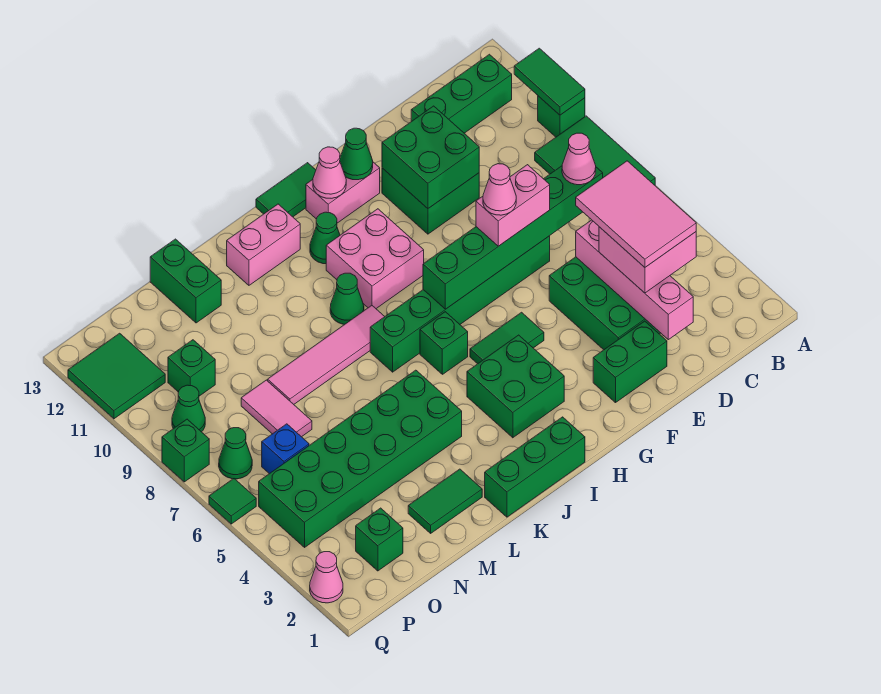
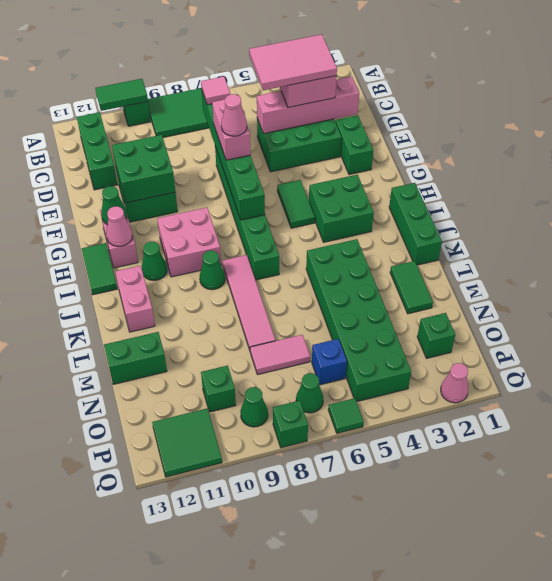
pink cone C7 level 3 -> pink tile C7 level 3
green brick I6 level 1 -> none

